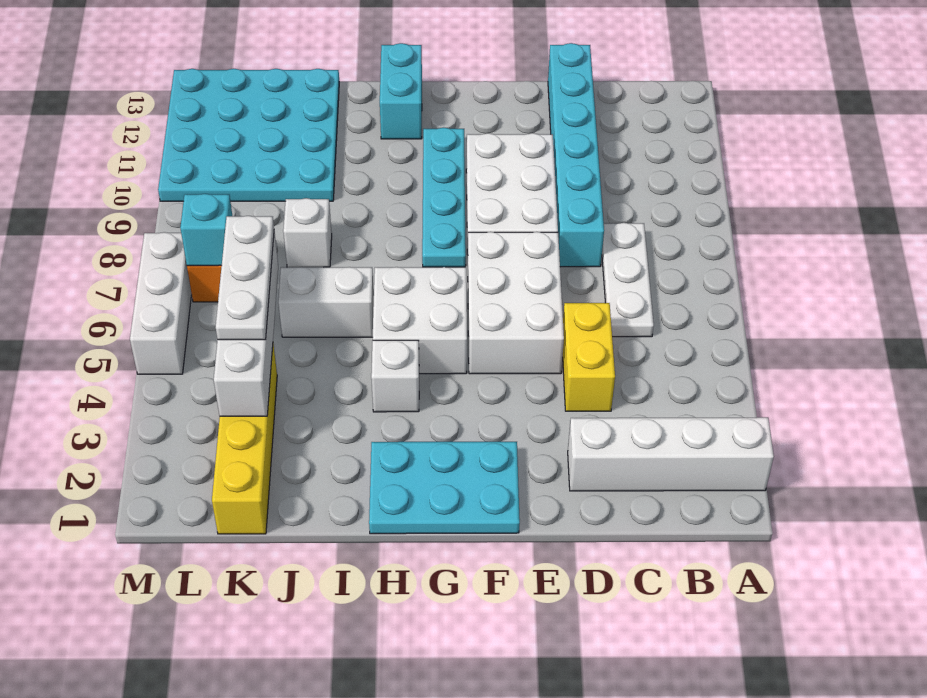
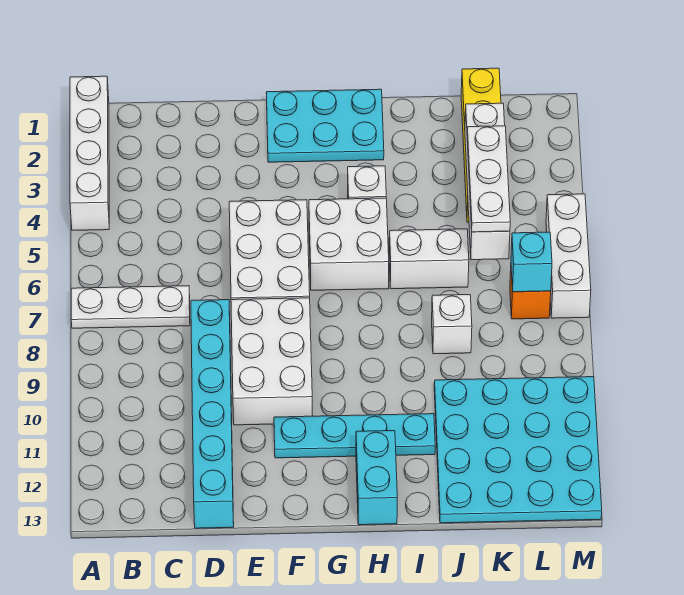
white brick A2:D2 level 1 -> white brick A1:A4 level 1
white plate C6:C8 level 1 -> white plate A7:C7 level 1
yellow brick D4:D5 level 1 -> none
cyan plate G8:G11 level 1 -> cyan plate F11:I11 level 1

